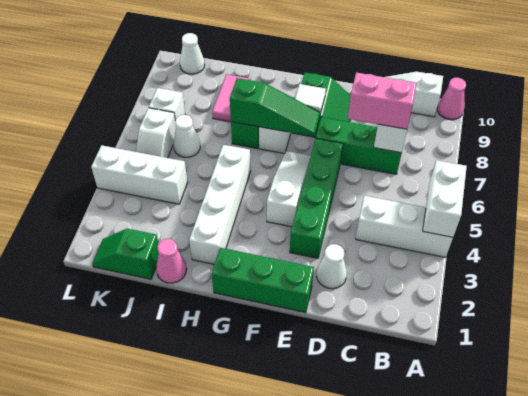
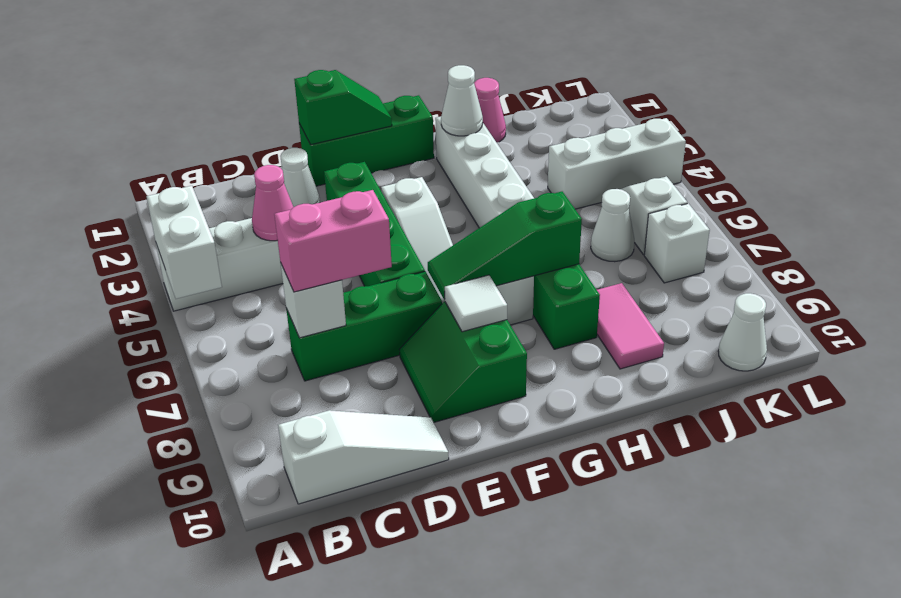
pink cone A10 level 1 -> pink cone C4 level 2
none -> white cone H2 level 2
green slope J1:K1 level 1 top J -> green slope E1:F1 level 2 top E

